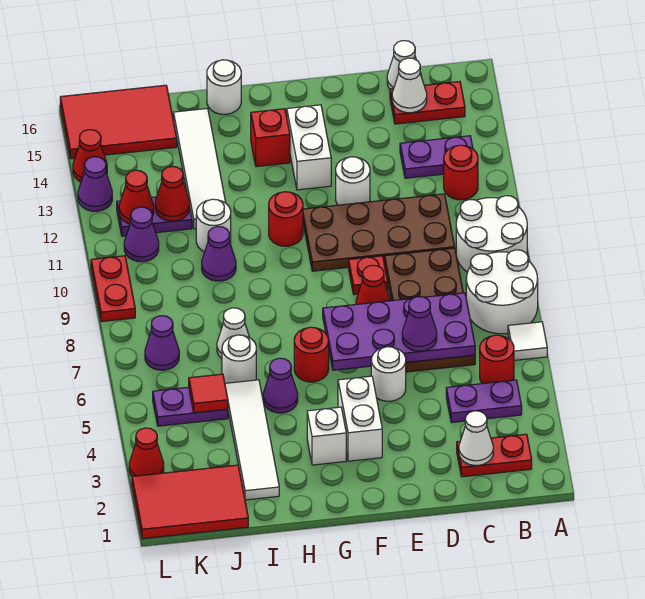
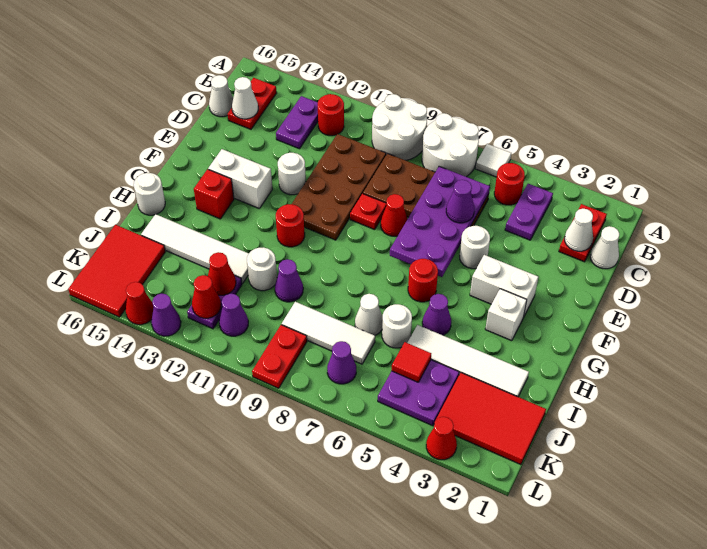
none -> white cone C1 level 1
red tile J1:L2 level 1 -> red tile J1:K3 level 1
purple plate J5:K5 level 1 -> purple plate J4:K5 level 1
none -> white tile J7:J9 level 1
red plate L9:L10 level 1 -> red plate K9:L9 level 1

